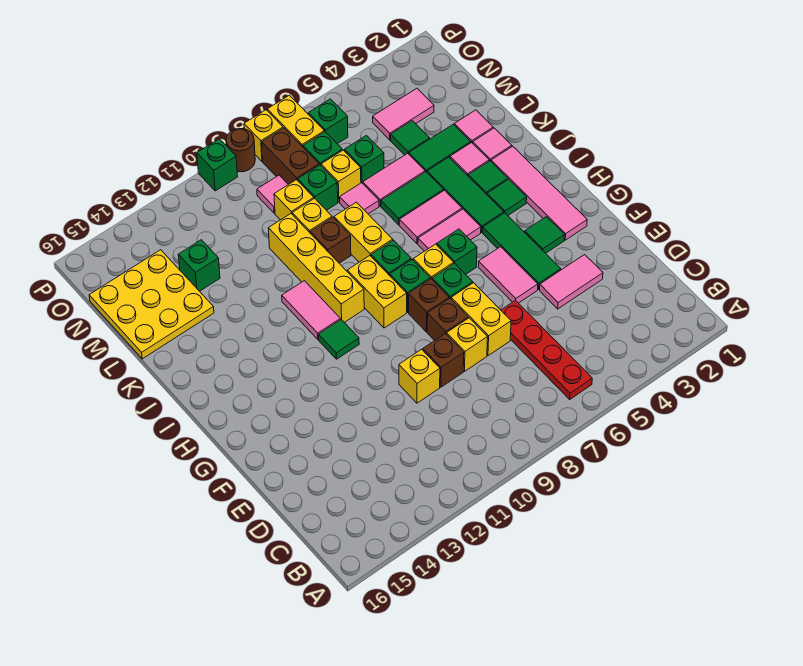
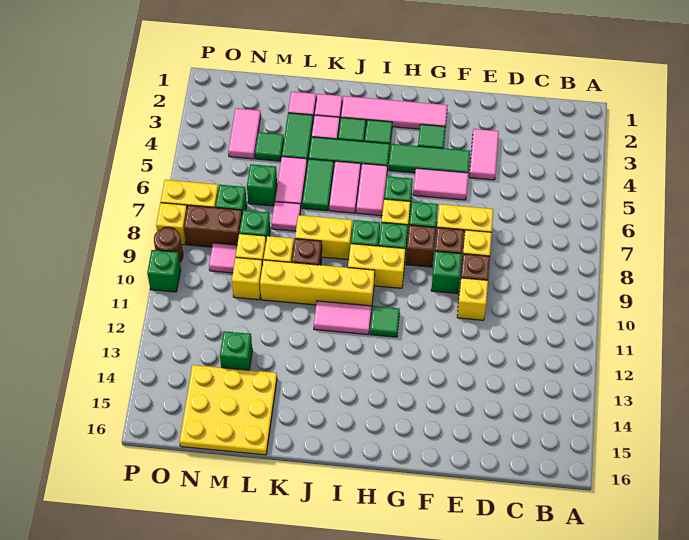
red plate B6:E6 level 1 -> none
yellow brick M7 level 1 -> yellow brick M10 level 1
green brick O6 level 1 -> green brick F9 level 1

